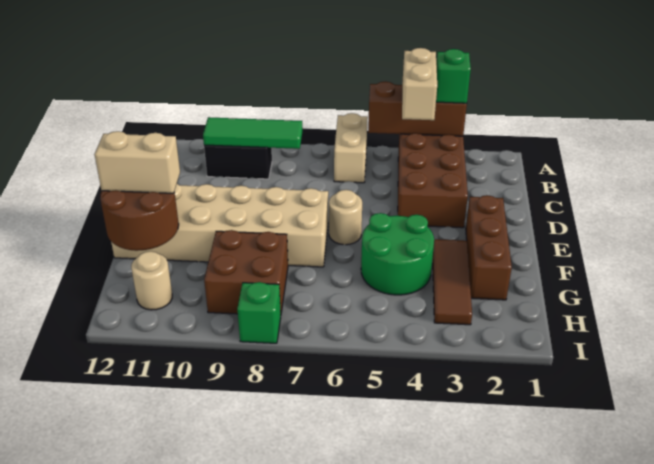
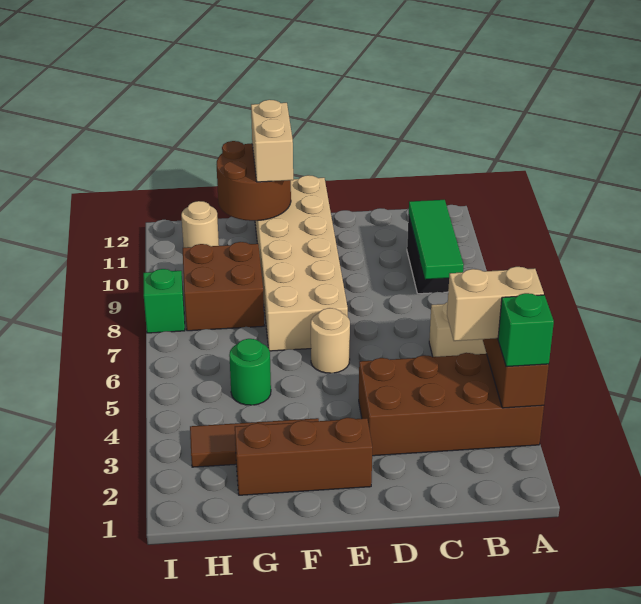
green round brick F4:G5 level 1 -> green round brick G5 level 1

